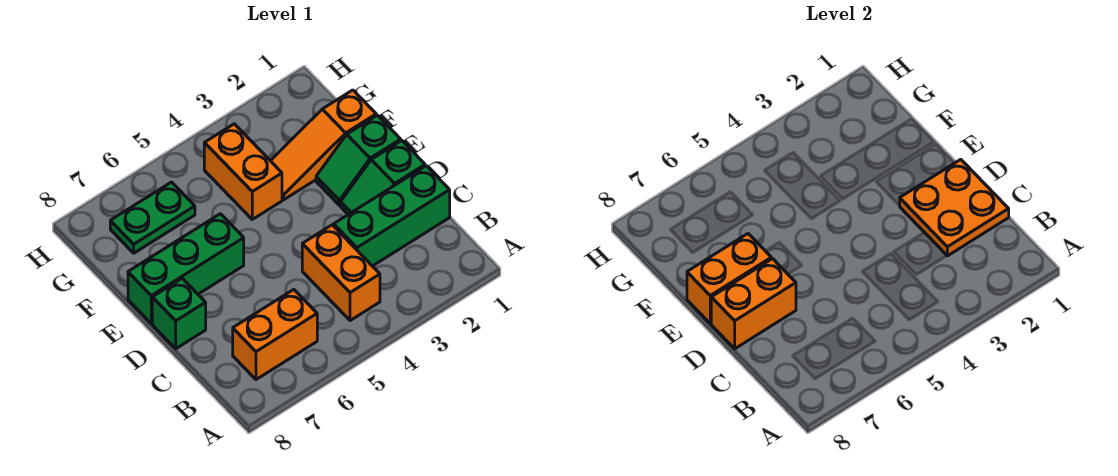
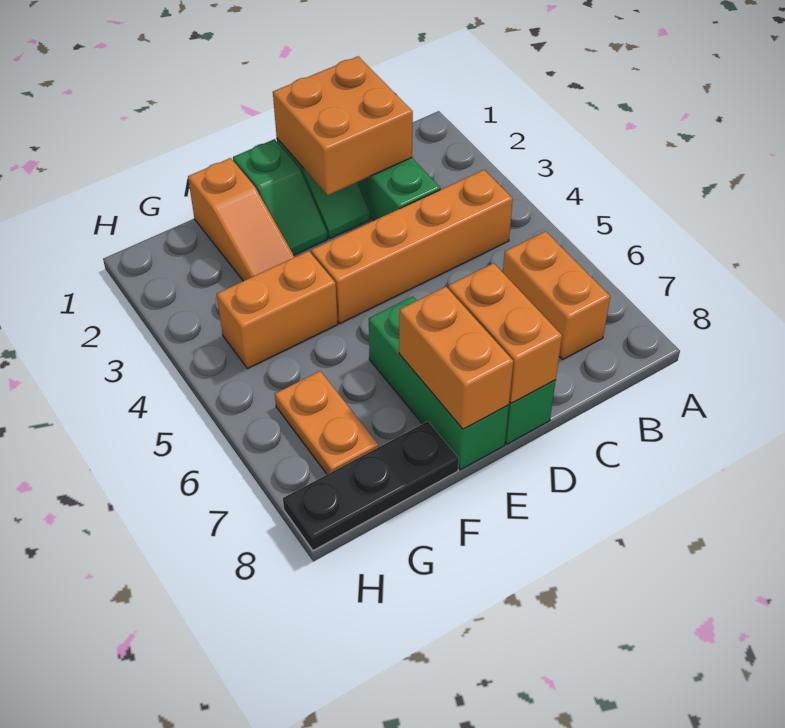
orange brick B4:C4 level 1 -> orange brick B4:E4 level 1
orange plate C1:D2 level 2 -> orange brick C1:D2 level 2
none -> black plate F8:H8 level 1
green plate G6:G7 level 1 -> orange plate G6:G7 level 1

